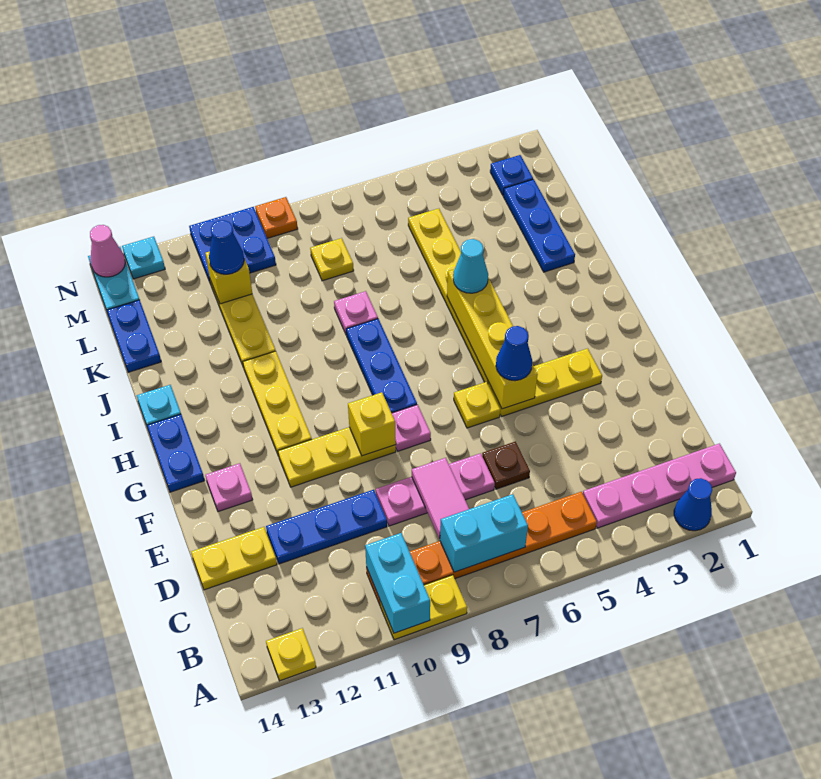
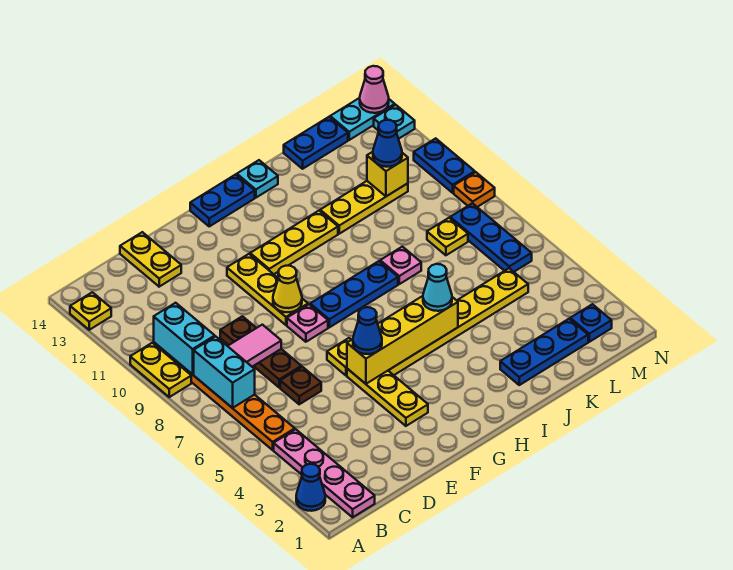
cyan brick A10:B10 level 2 -> cyan brick B9:B10 level 2
pink plate D7:D9 level 1 -> brown plate D7:D9 level 1
blue plate D10:D12 level 1 -> blue plate M6:M8 level 1
yellow brick F9 level 2 -> yellow cone F9 level 2
pink plate F13 level 1 -> none
blue plate M10:N11 level 1 -> blue plate N10:N11 level 1

